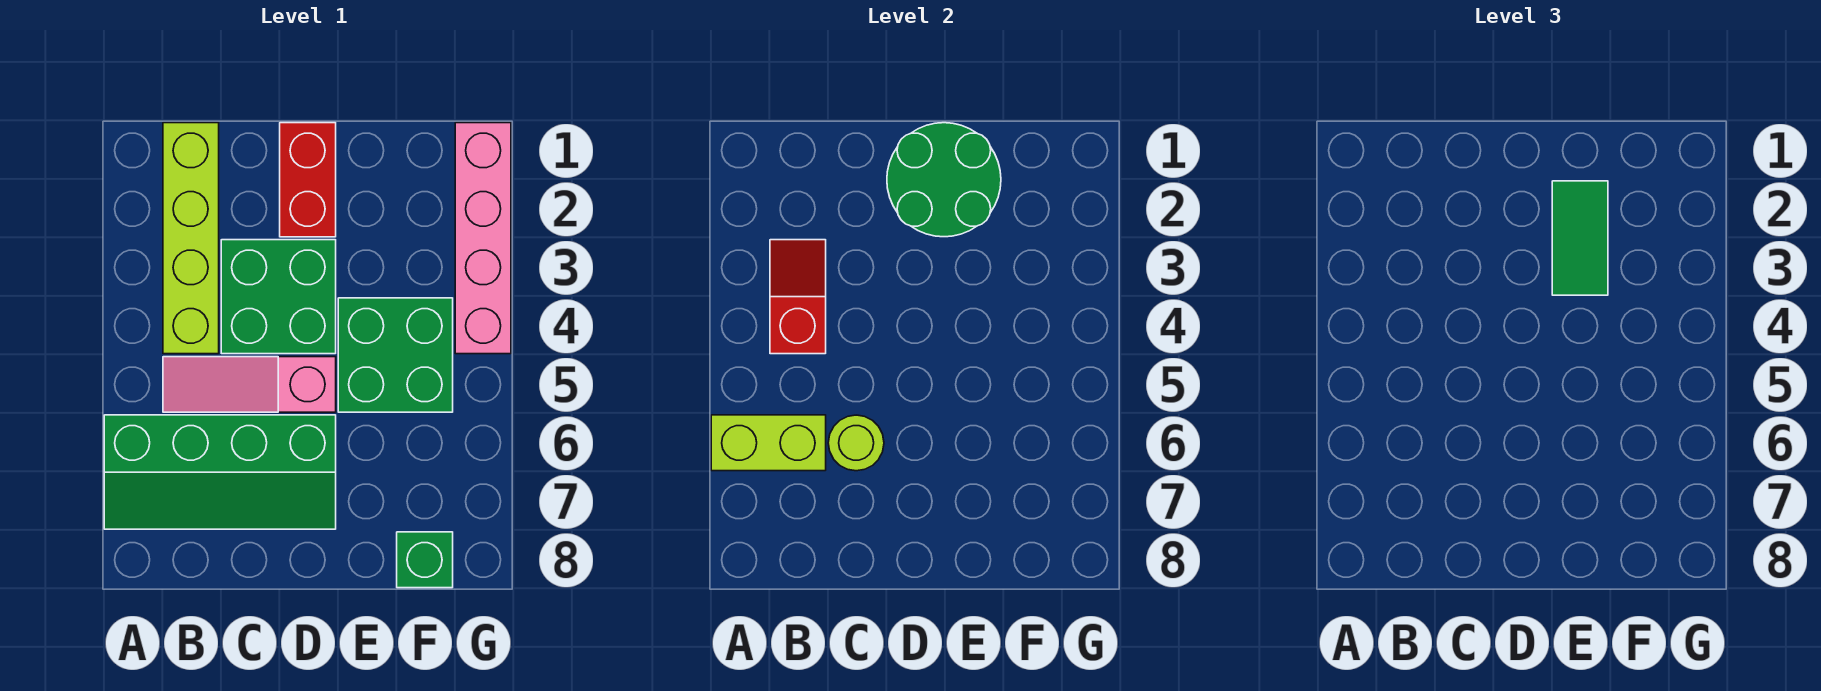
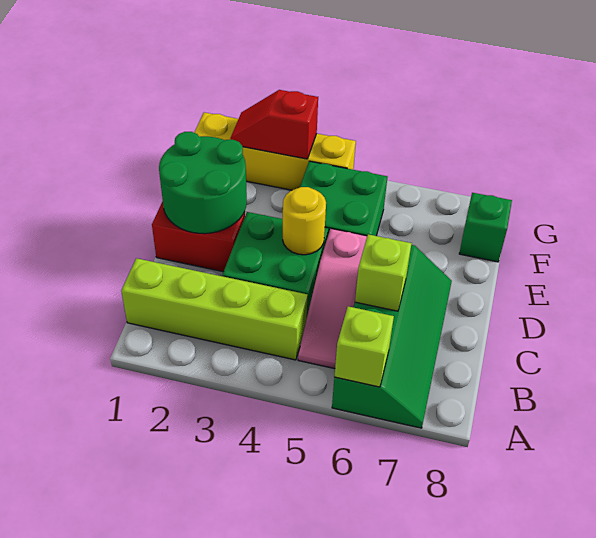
lime brick A6:B6 level 2 -> lime brick A6 level 2
red slope B3:B4 level 2 top 4 -> red slope G2:G3 level 2 top 3
lime round brick C6 level 2 -> lime brick C6 level 2
none -> yellow round brick D4 level 2
green tile E2:E3 level 3 -> none
pink brick G1:G4 level 1 -> yellow brick G1:G4 level 1

